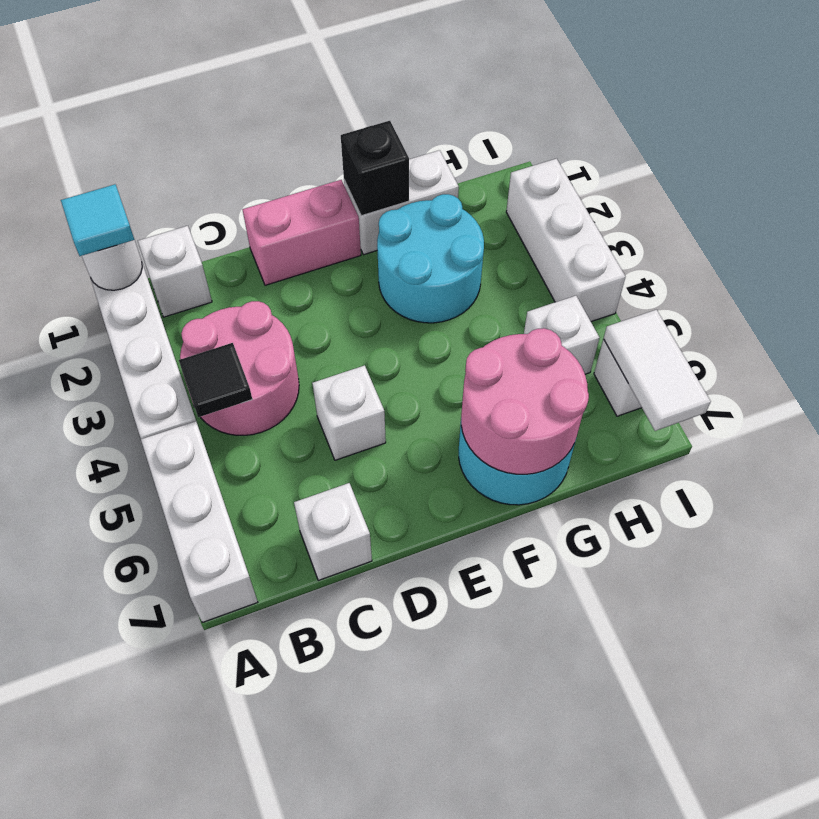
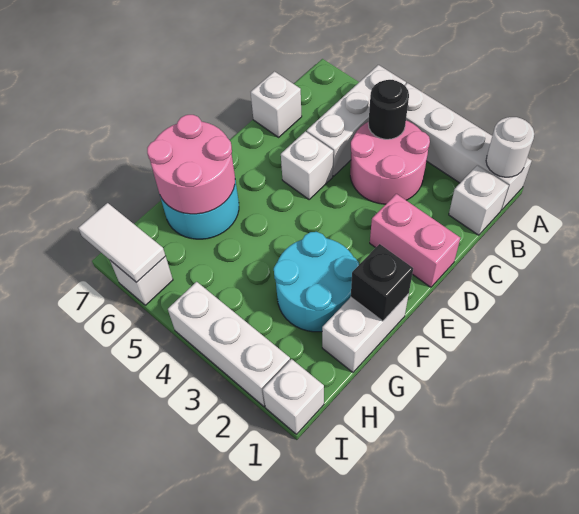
cyan tile A1 level 3 -> none
white brick A5:A7 level 1 -> white brick A5:C5 level 1
black tile B4 level 2 -> black round brick B4 level 2
pink brick D1:E1 level 1 -> pink brick D1:D2 level 1
white brick H5 level 1 -> white brick I1 level 1

